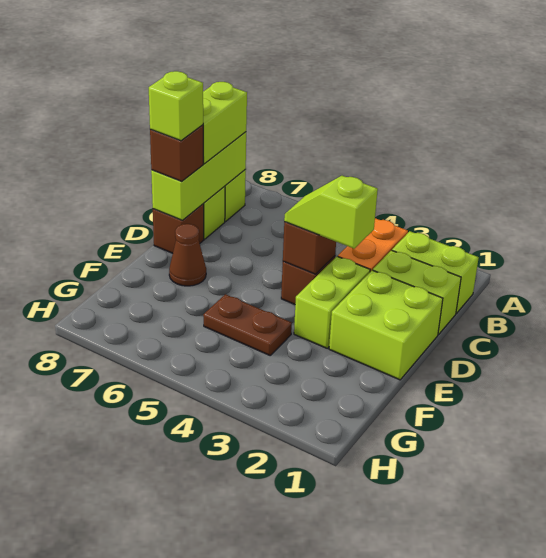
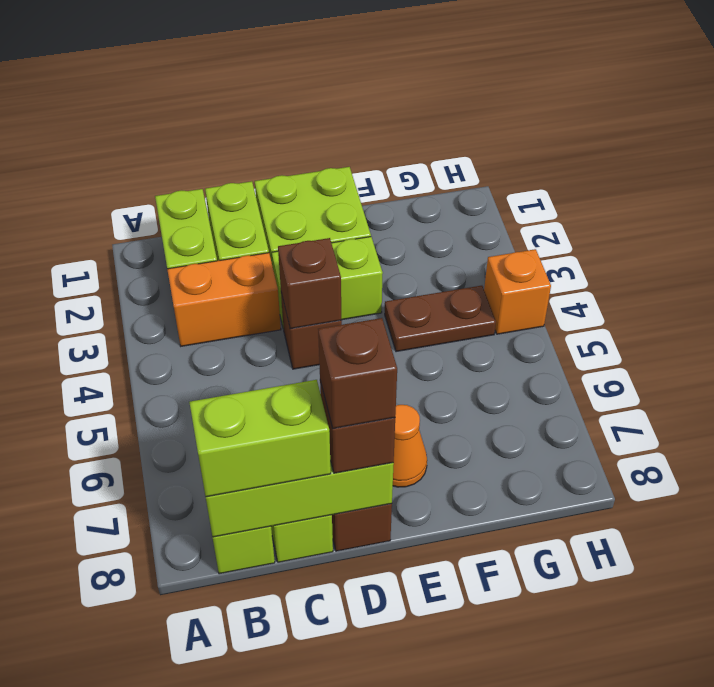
lime slope D3:D4 level 3 top 3 -> none
lime brick D8 level 4 -> brown brick D8 level 4
brown cone E7 level 1 -> orange cone E7 level 1
brown plate F4:F5 level 1 -> brown plate F4:G4 level 1
none -> orange brick H4 level 1

